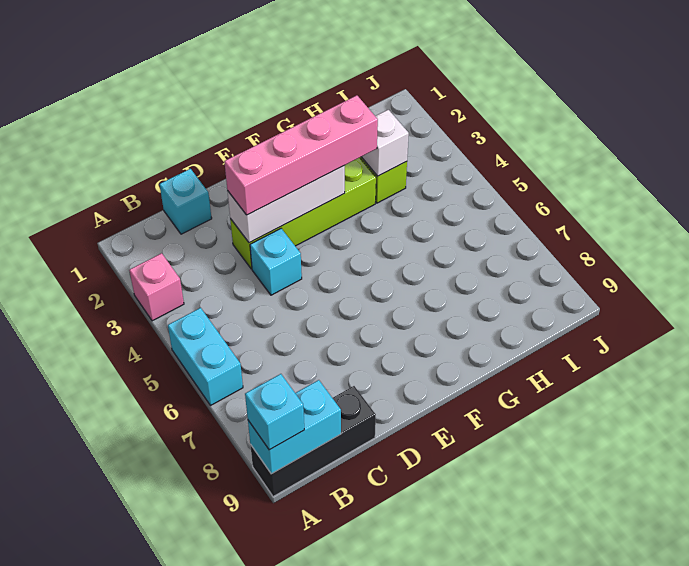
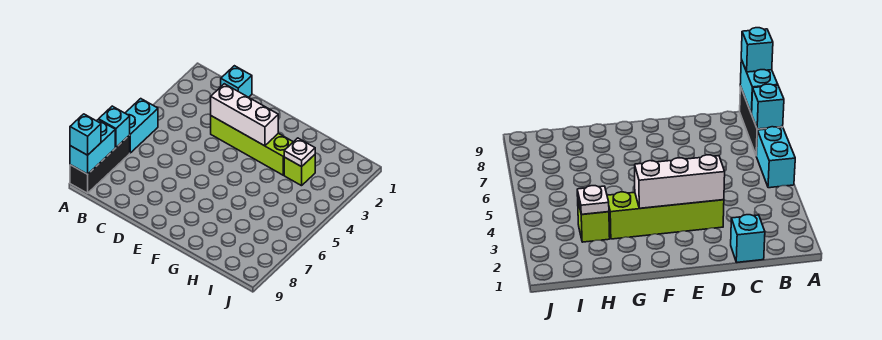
pink brick A3 level 1 -> none
black brick A9:C9 level 1 -> black brick A7:A9 level 1
cyan brick A9:B9 level 2 -> cyan brick A8:A9 level 2
pink brick D3:G3 level 3 -> none
cyan brick D4 level 1 -> cyan brick A7 level 2
white brick H3 level 2 -> white plate H3 level 2

